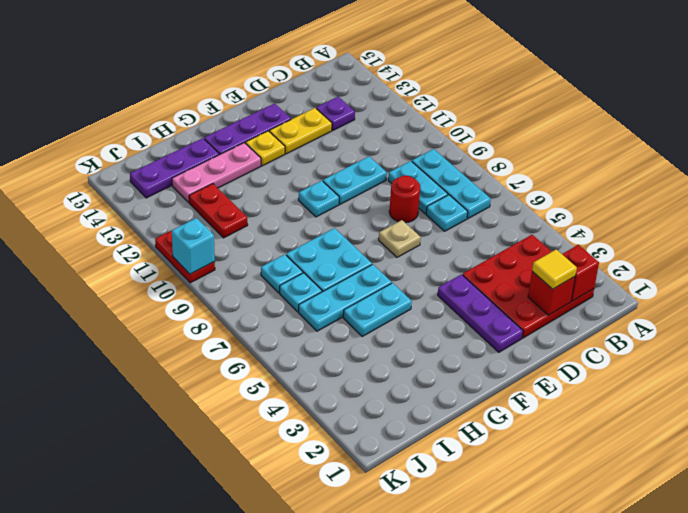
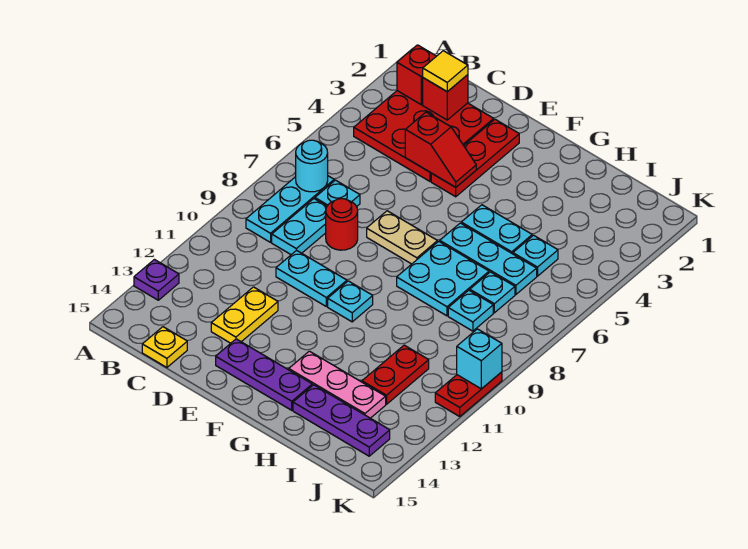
none -> cyan round brick B7 level 2
purple plate C13 level 1 -> purple plate A13 level 1
none -> red slope D4:E4 level 2 top D
yellow plate D13:E13 level 1 -> yellow plate D12:D13 level 1
purple plate E2:E4 level 1 -> red plate E2:E4 level 1
tan plate E7 level 1 -> tan plate E7:F7 level 1
yellow plate F13 level 1 -> yellow plate C15 level 1
none -> cyan plate I5 level 1

